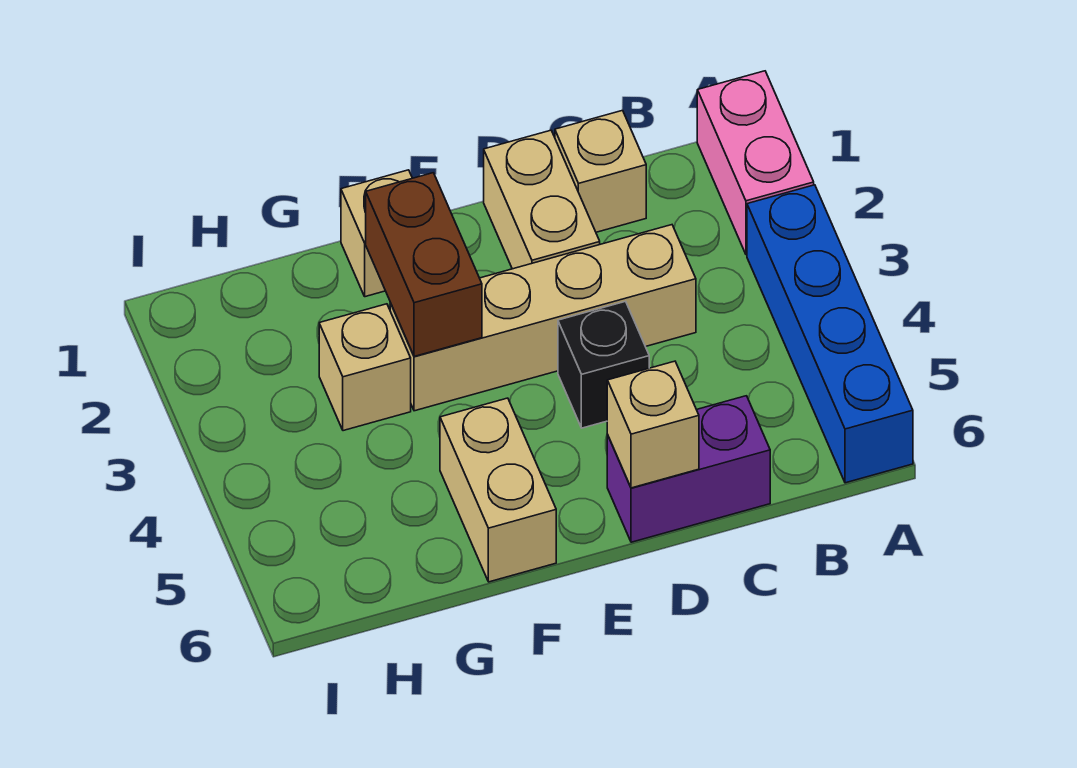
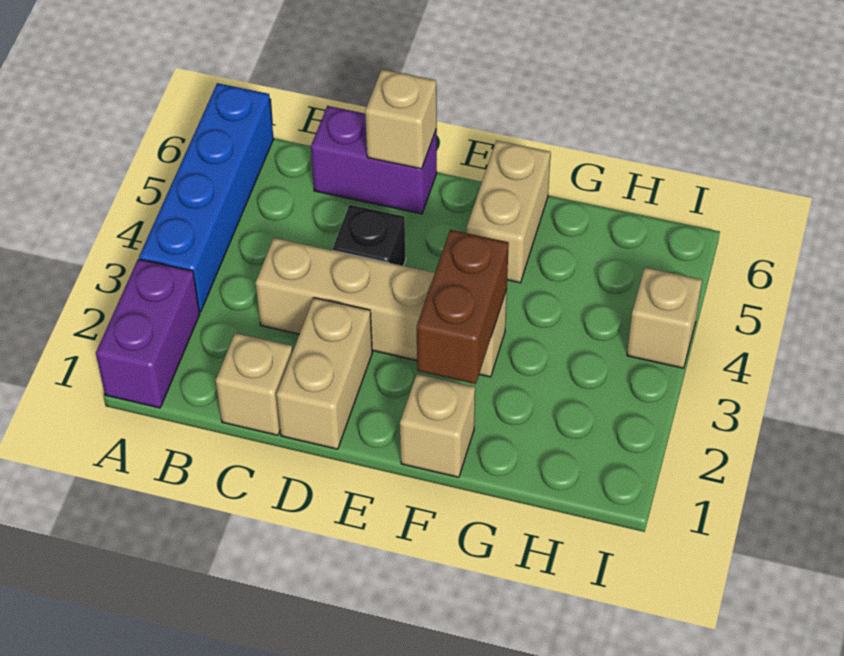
pink brick A1:A2 level 1 -> purple brick A1:A2 level 1
tan brick G3 level 1 -> tan brick I4 level 1

